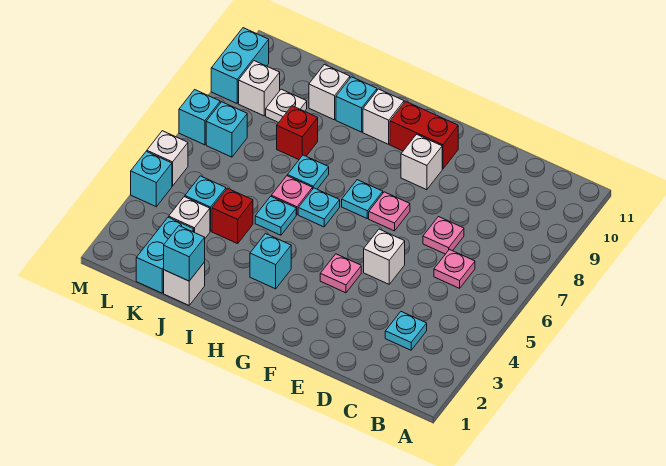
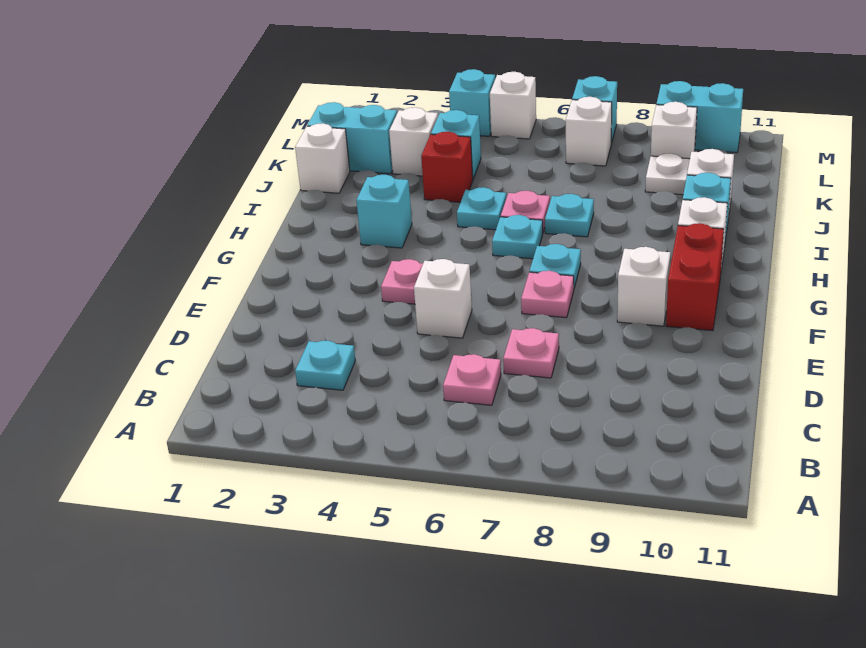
cyan brick J1 level 2 -> none
red brick J8 level 1 -> none
cyan brick L7 level 1 -> white brick L7 level 1

